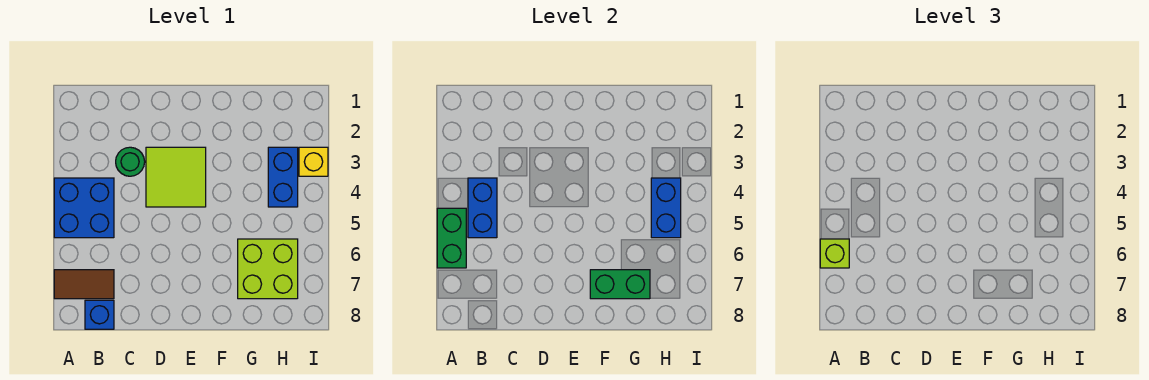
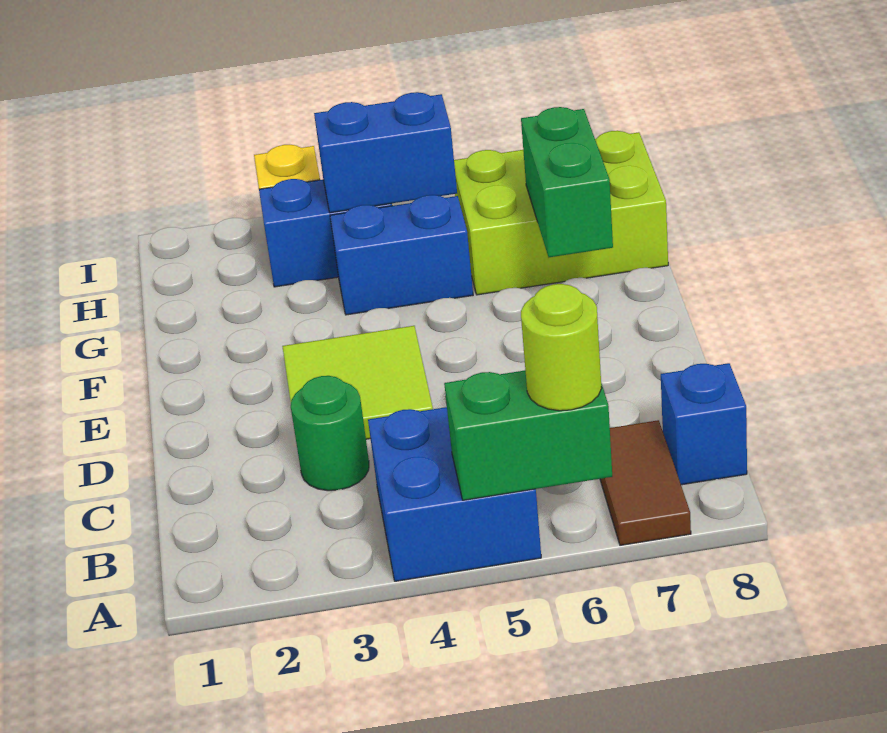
lime brick A6 level 3 -> lime round brick A6 level 3
blue brick B4:B5 level 2 -> blue brick G4:G5 level 1
lime brick G6:H7 level 1 -> lime brick G6:H8 level 1

